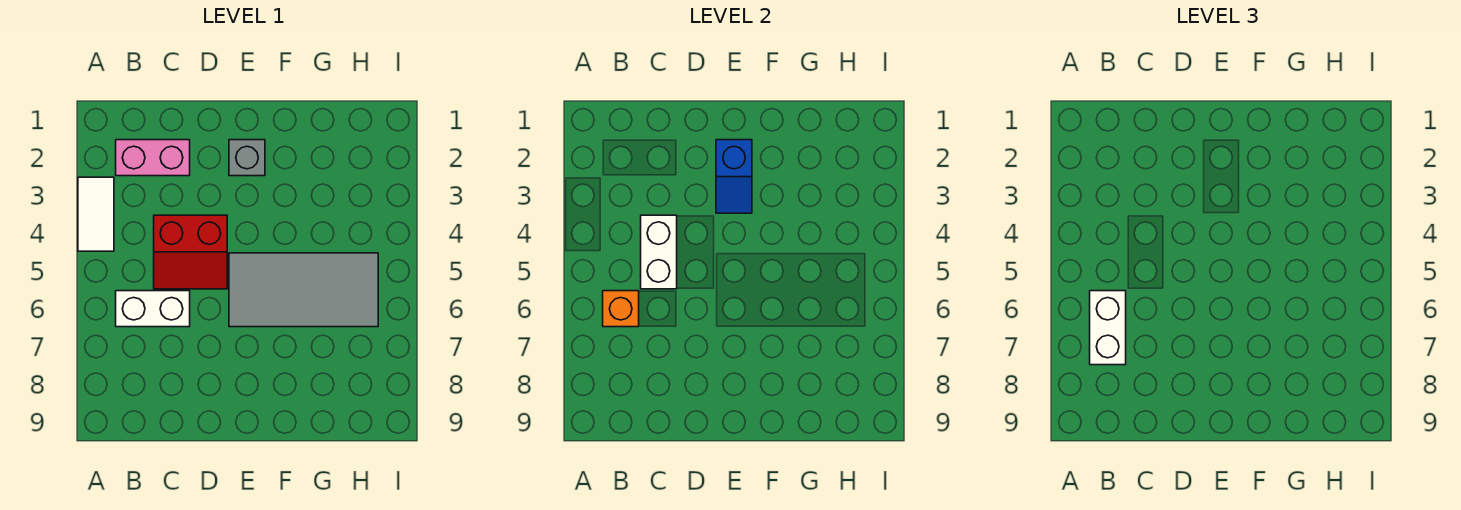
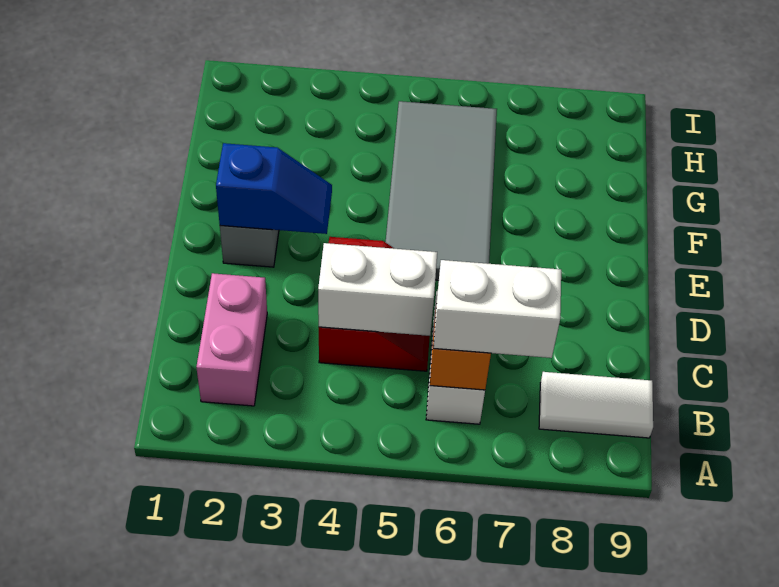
white tile A3:A4 level 1 -> white tile B8:B9 level 1

